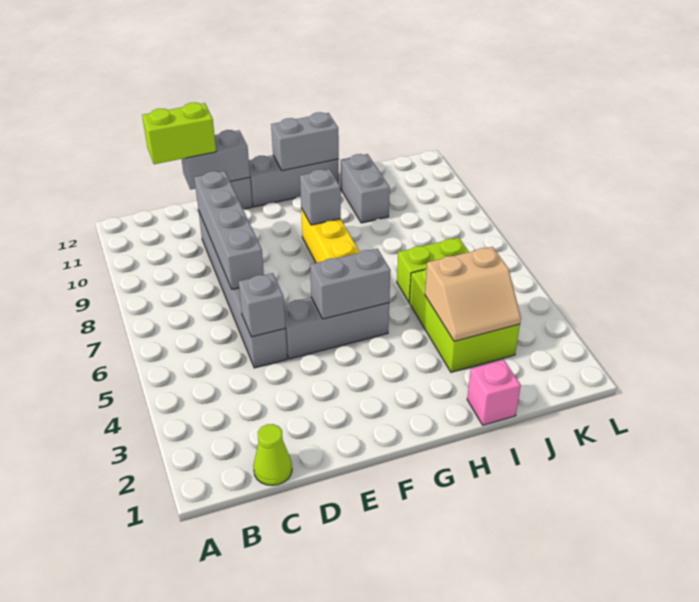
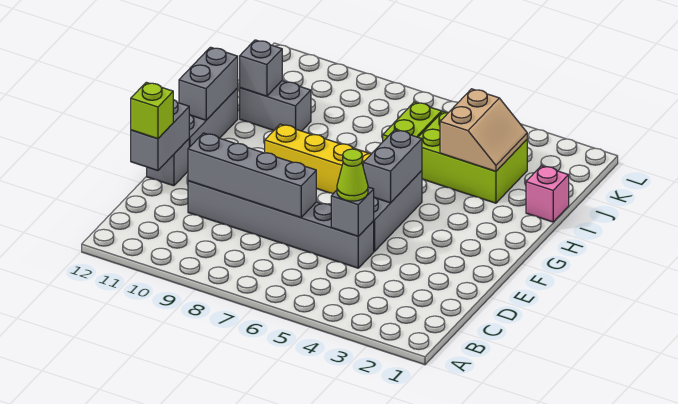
lime cone C1 level 1 -> lime cone D5 level 3
lime brick C12:D12 level 3 -> lime brick D12 level 3
grey brick G9 level 2 -> grey brick I11 level 2

